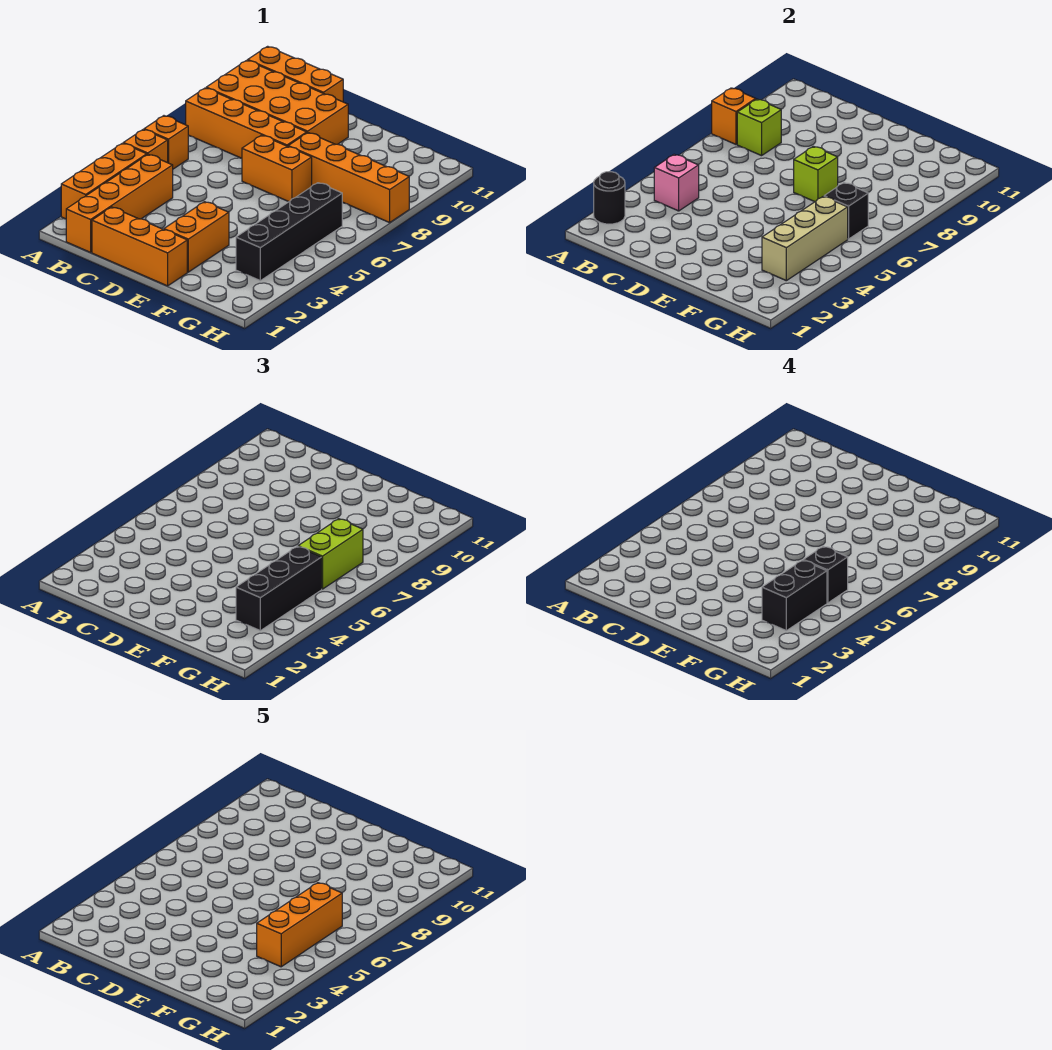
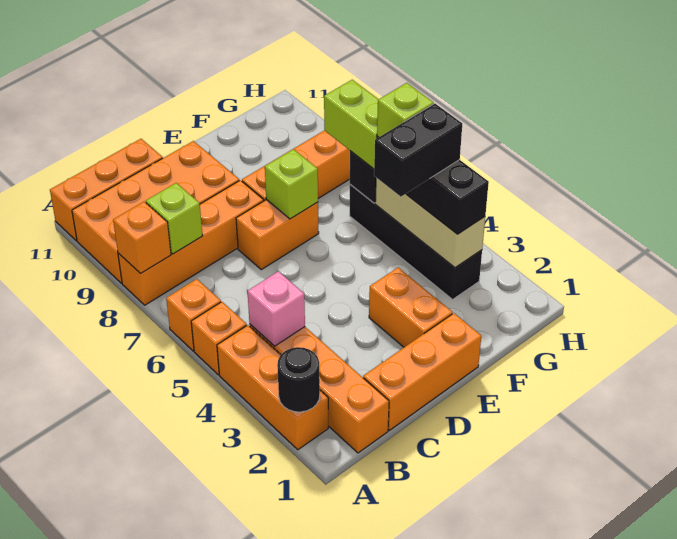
black brick G3:G4 level 4 -> black brick F4:G4 level 4
orange brick G4:G6 level 5 -> none
black brick G5 level 4 -> lime brick G5 level 4

